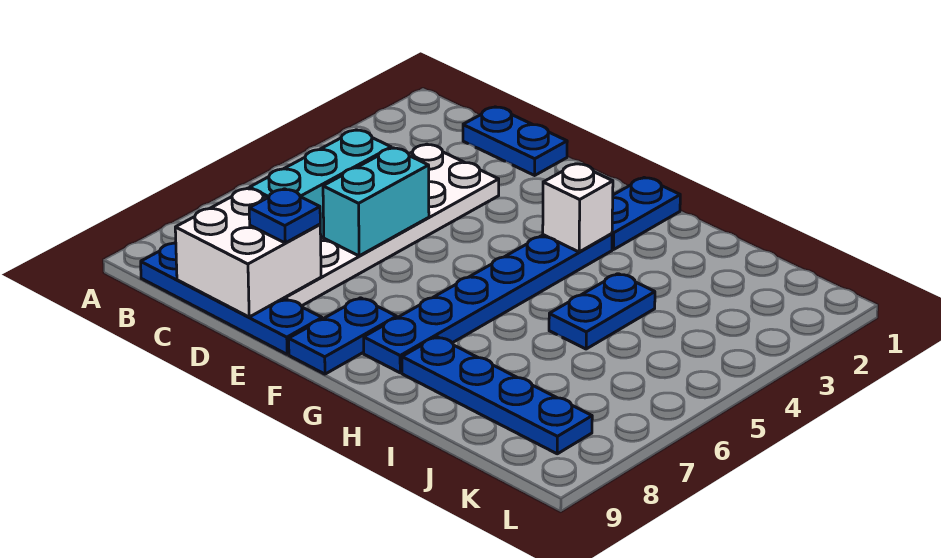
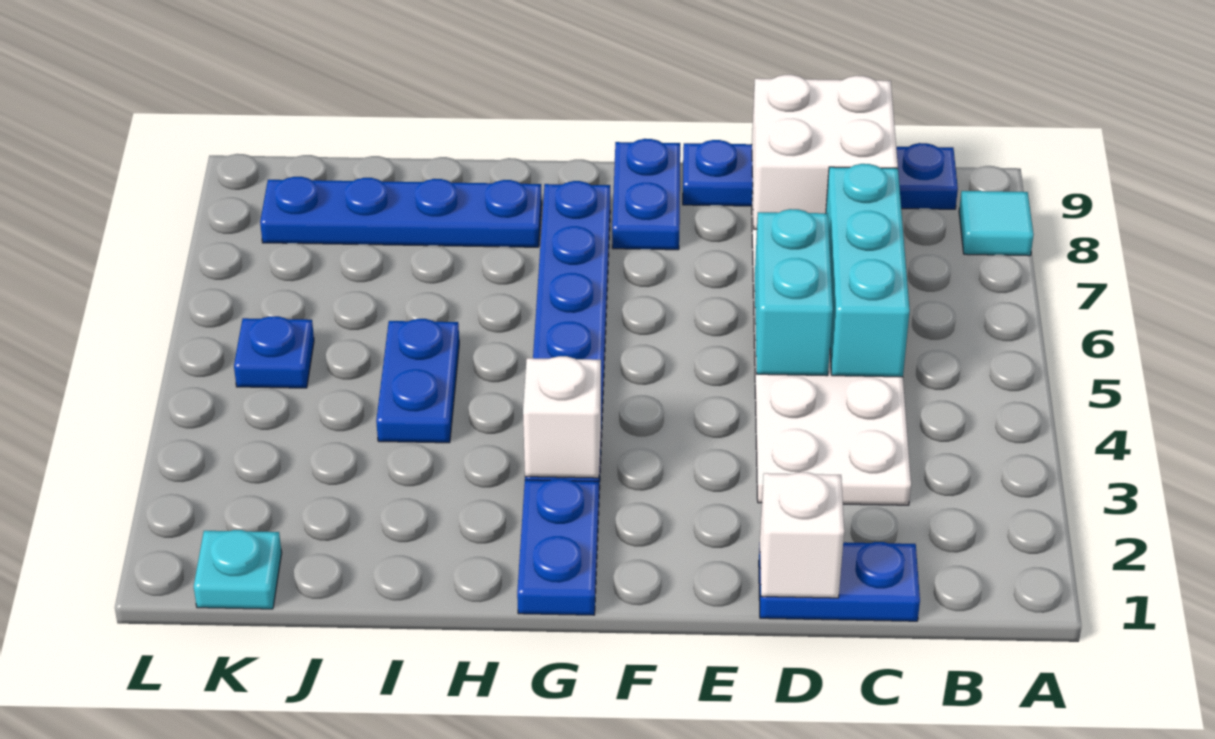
none -> cyan tile A8 level 1
none -> white brick D1 level 2
blue plate D8 level 3 -> blue plate K5 level 1
none -> cyan plate K1 level 1

